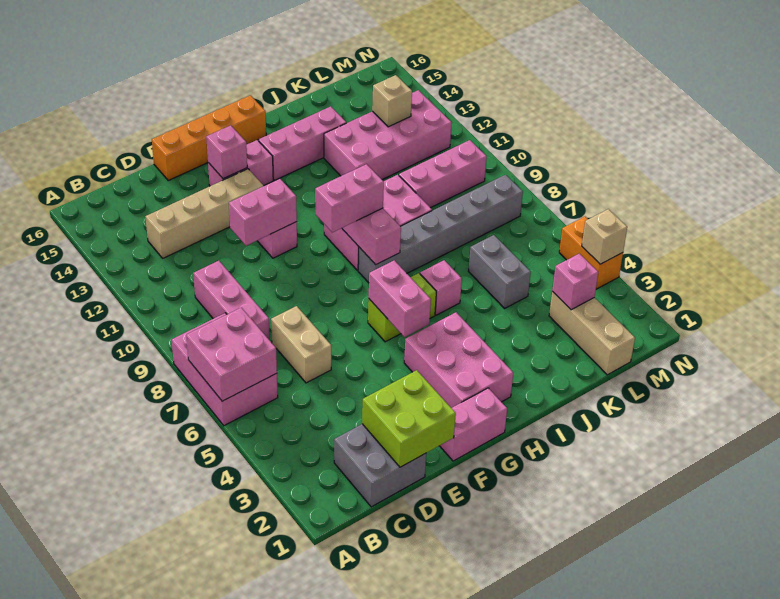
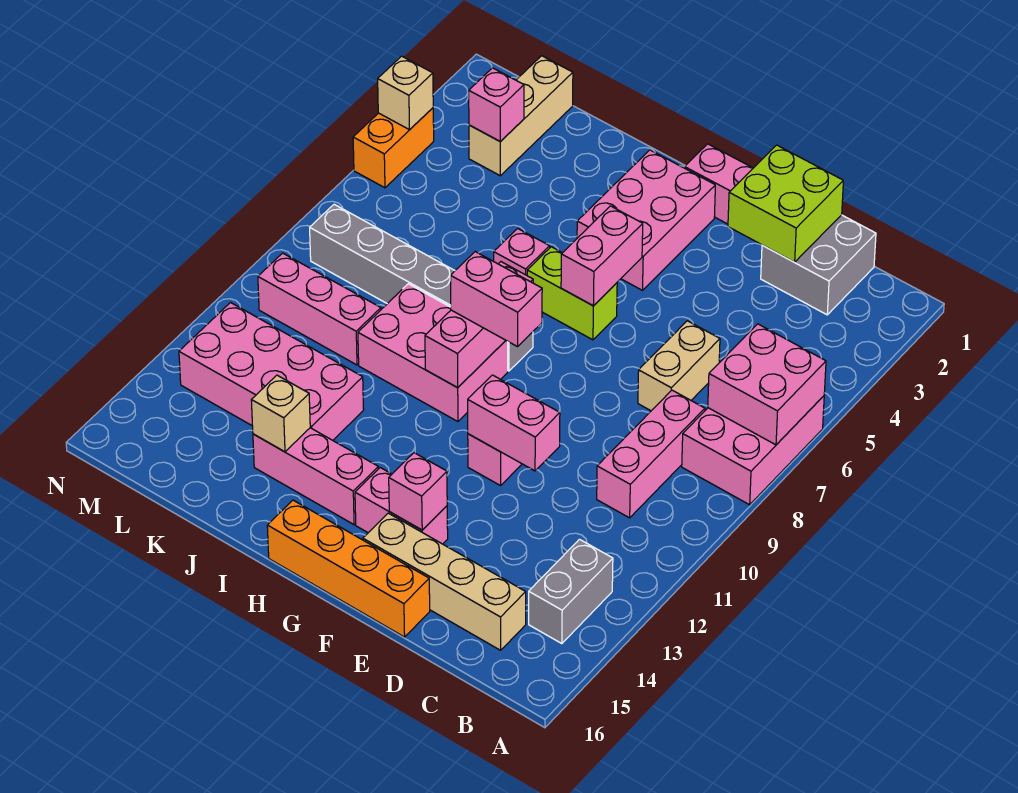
tan brick C13:F13 level 1 -> tan brick C15:F15 level 1
grey brick K5:K6 level 1 -> grey brick B13:B14 level 1
tan brick L13 level 2 -> tan brick J14 level 2

